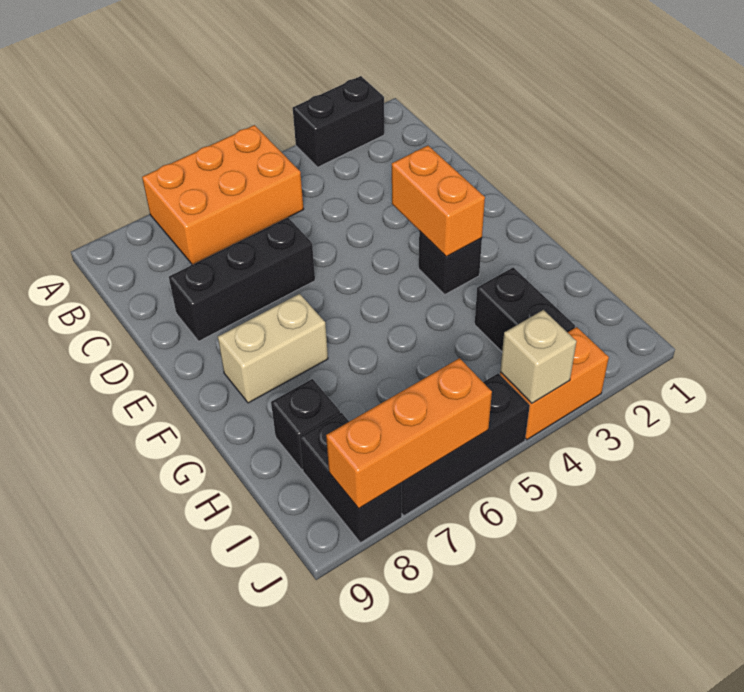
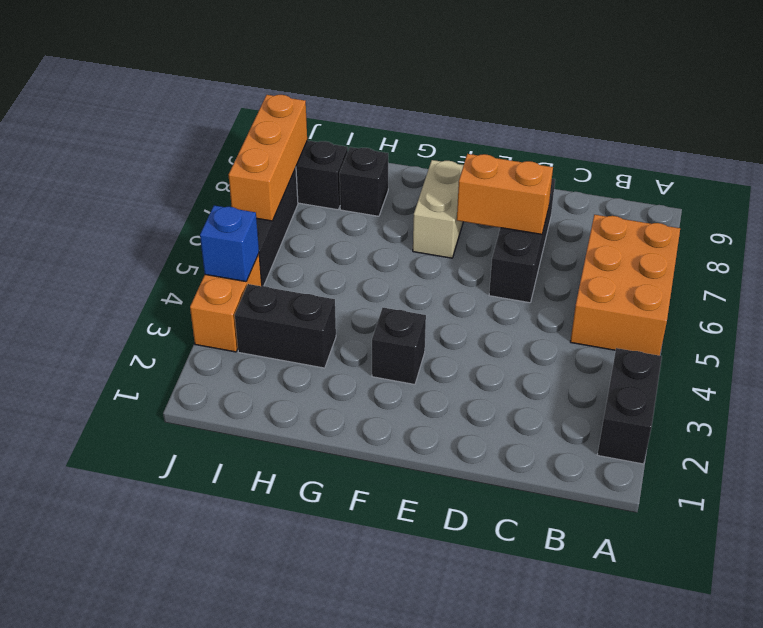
orange brick E3:F3 level 2 -> orange brick D7:E7 level 2
tan brick J4 level 2 -> blue brick J4 level 2

